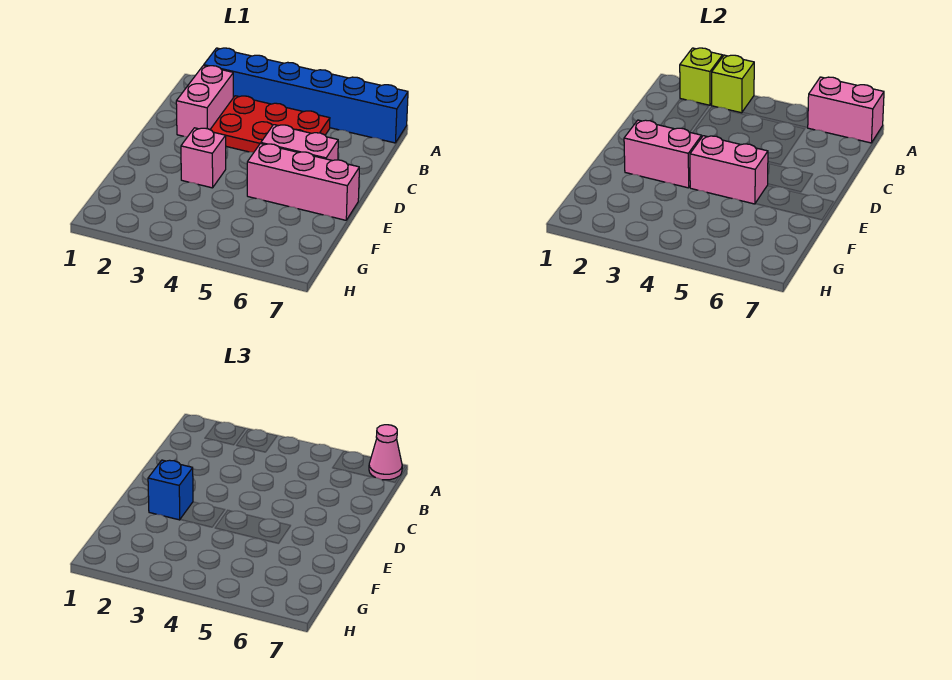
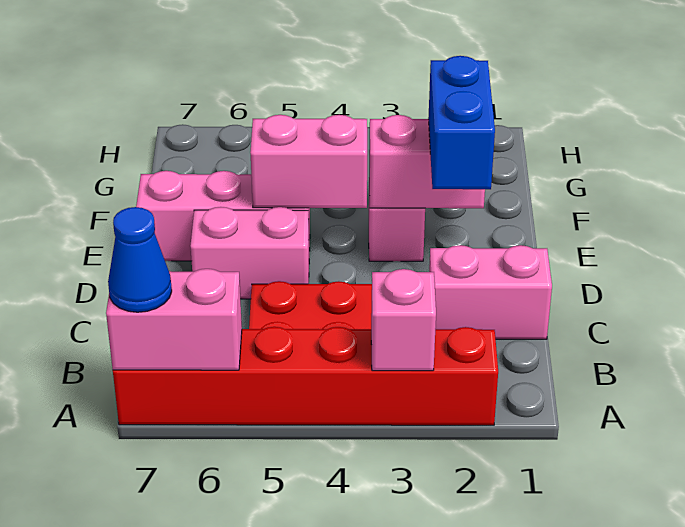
blue brick A2:A7 level 1 -> red brick A2:A7 level 1
lime brick A2 level 2 -> none
lime brick A3 level 2 -> pink brick A3 level 2
pink cone A7 level 3 -> blue cone A7 level 3
pink brick B2:C2 level 1 -> pink brick C1:C2 level 1
blue brick E2 level 3 -> blue brick D2:E2 level 3

